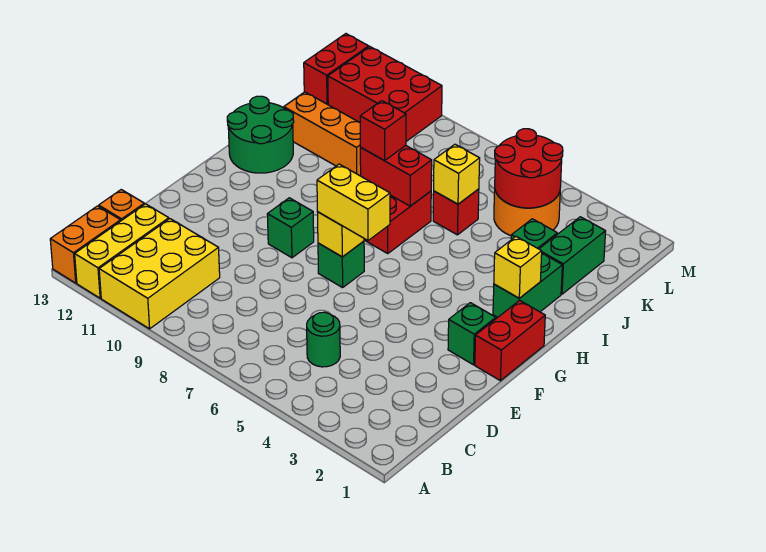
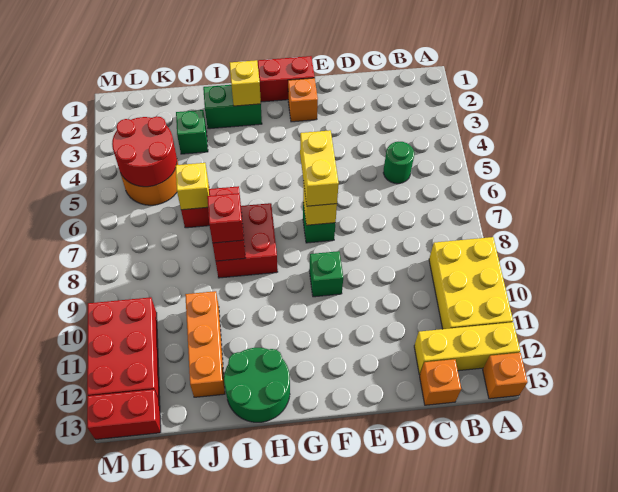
yellow brick A10:C11 level 1 -> yellow brick A9:B11 level 1
orange brick A13:B13 level 1 -> orange brick A13 level 1
green brick F2 level 1 -> orange brick F2 level 1
green brick J2:K2 level 1 -> none

